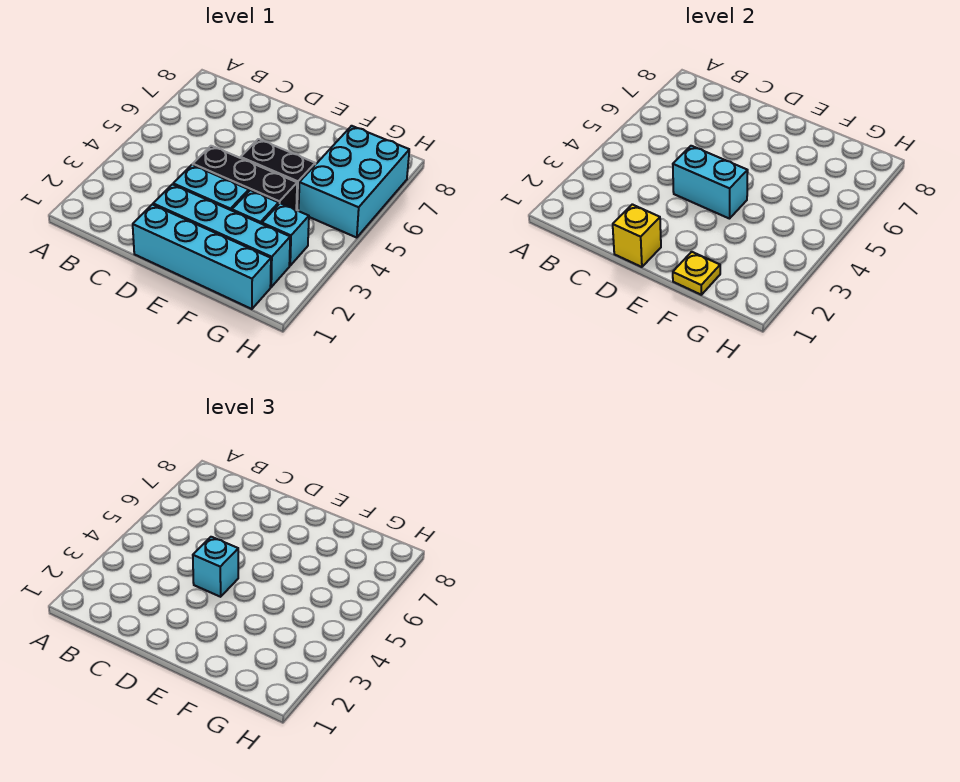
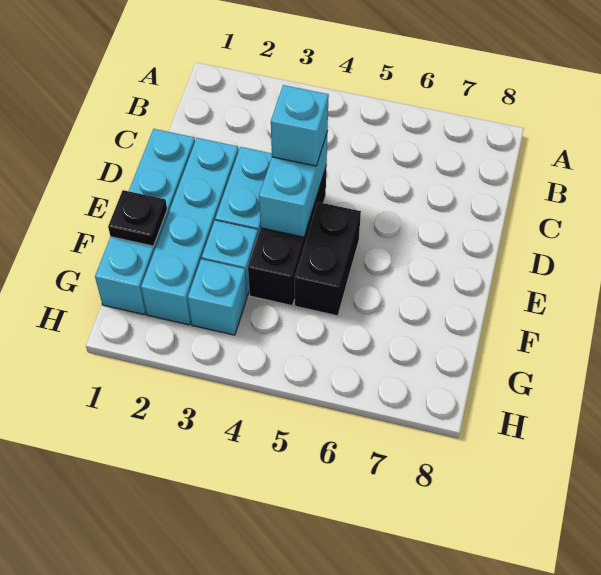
yellow brick D1 level 2 -> none
yellow plate F1 level 2 -> black plate F1 level 2
cyan brick G5:H7 level 1 -> none

